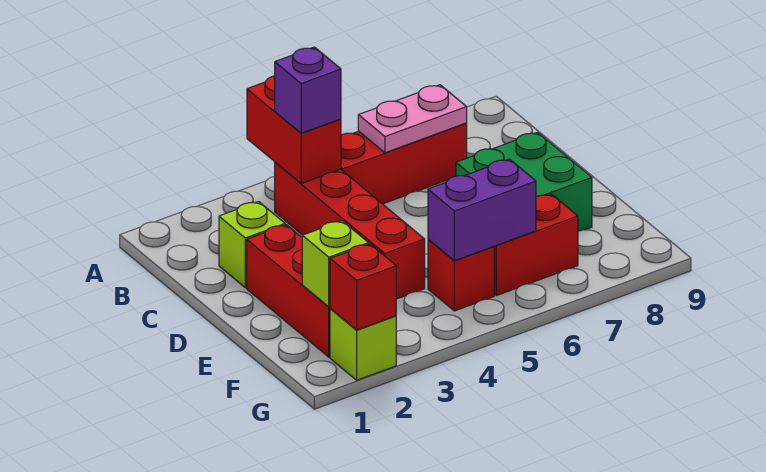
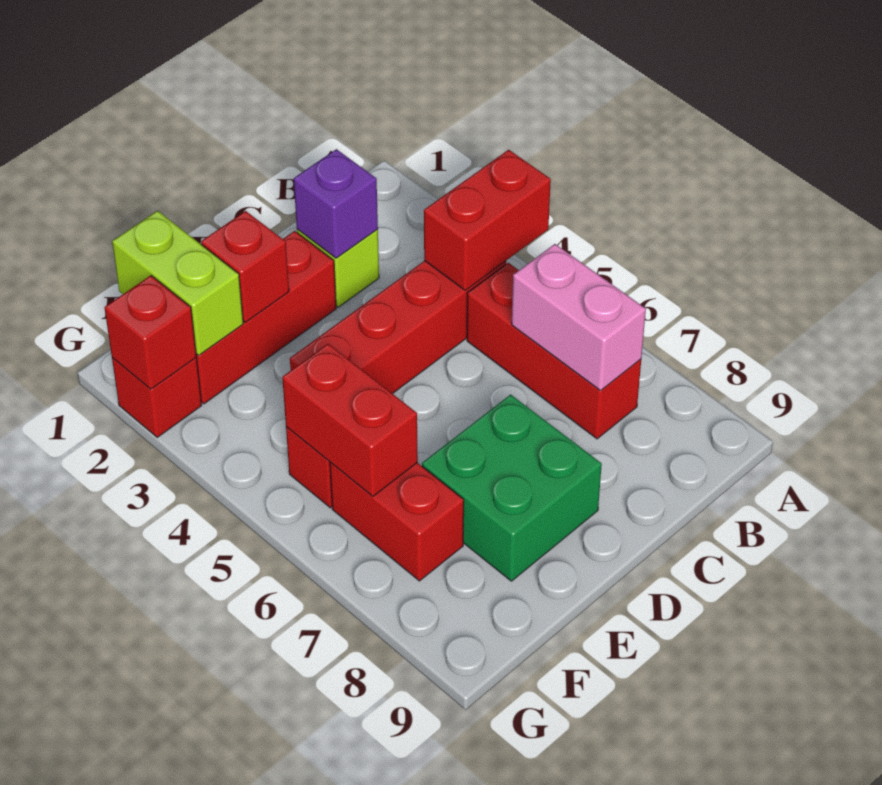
purple brick B4 level 3 -> purple brick C2 level 2
pink plate B6:B7 level 2 -> pink brick B6:B7 level 2
none -> red brick E2 level 2
lime brick F2 level 2 -> lime brick F1:F2 level 2
purple brick F5:F6 level 2 -> red brick F5:F6 level 2
lime brick G2 level 1 -> red brick G2 level 1

